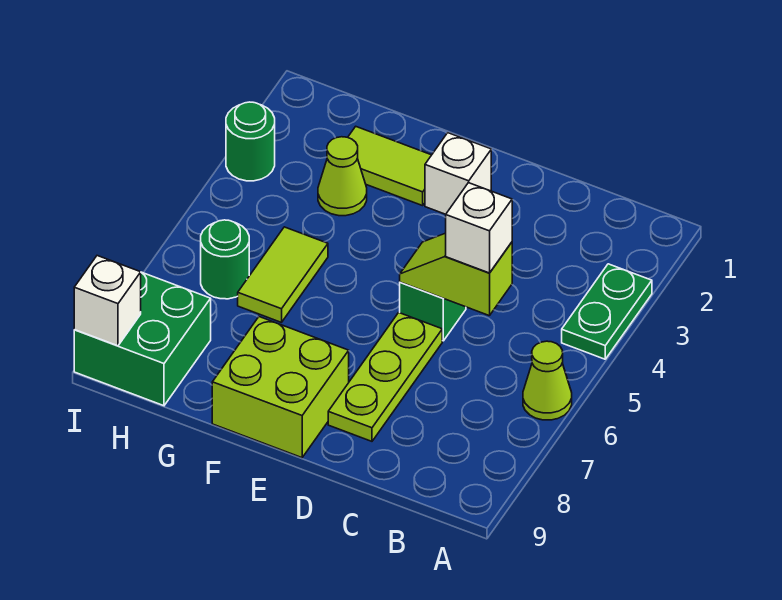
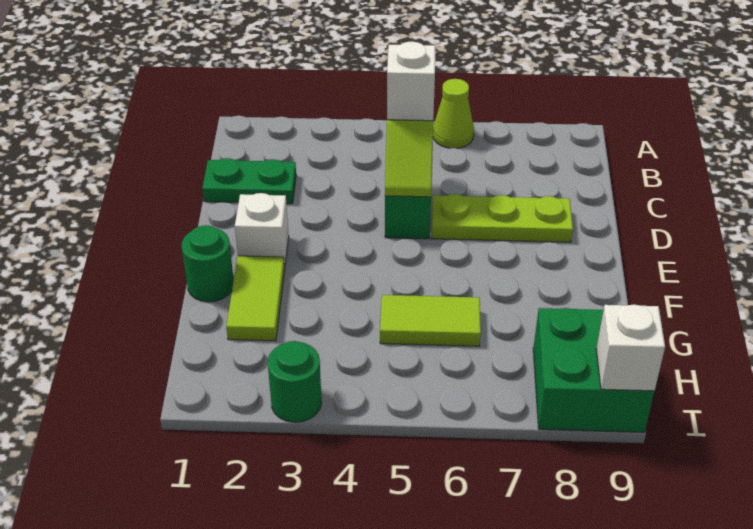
green plate A3:A4 level 1 -> green plate C1:C2 level 1
lime brick E8:F9 level 1 -> none
lime cone G3 level 1 -> none
green round brick H6 level 1 -> green round brick F1 level 1

